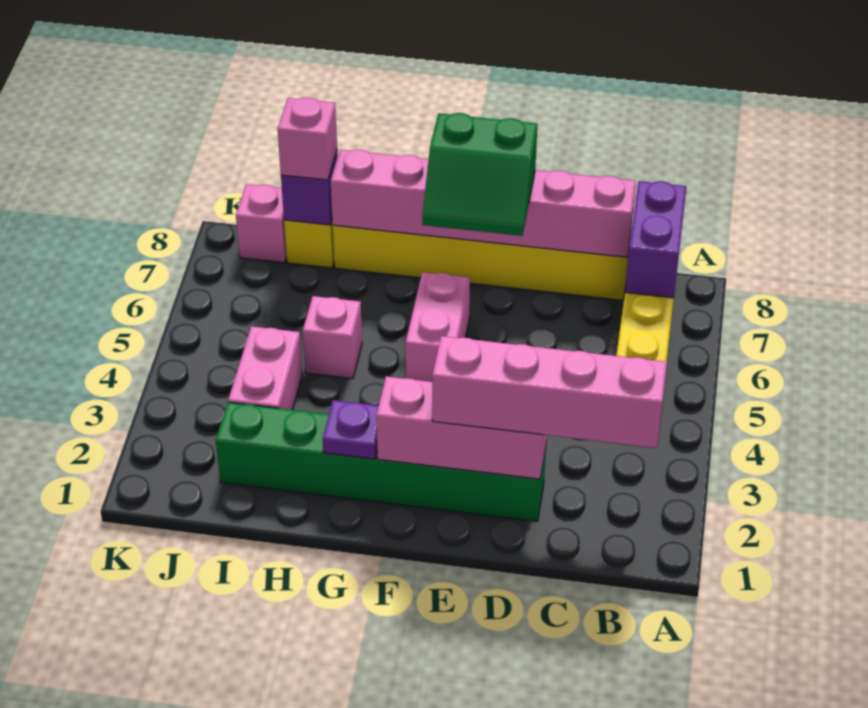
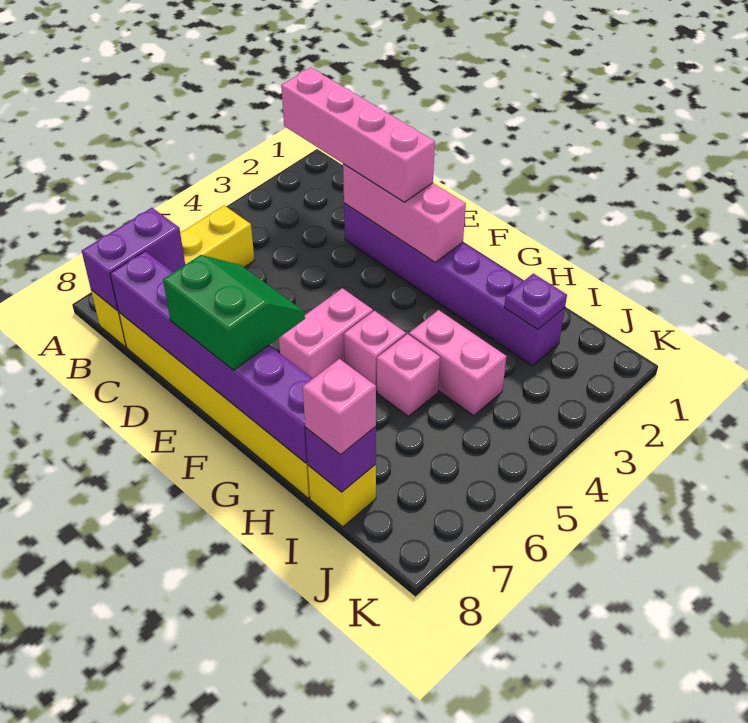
pink brick C8:H8 level 2 -> purple brick C8:H8 level 2
green brick D2:I2 level 1 -> purple brick D2:I2 level 1
purple plate G2 level 2 -> purple plate I2 level 2
pink brick I3:I4 level 1 -> pink brick H4:I4 level 1
pink brick J8 level 1 -> pink brick G5 level 1

